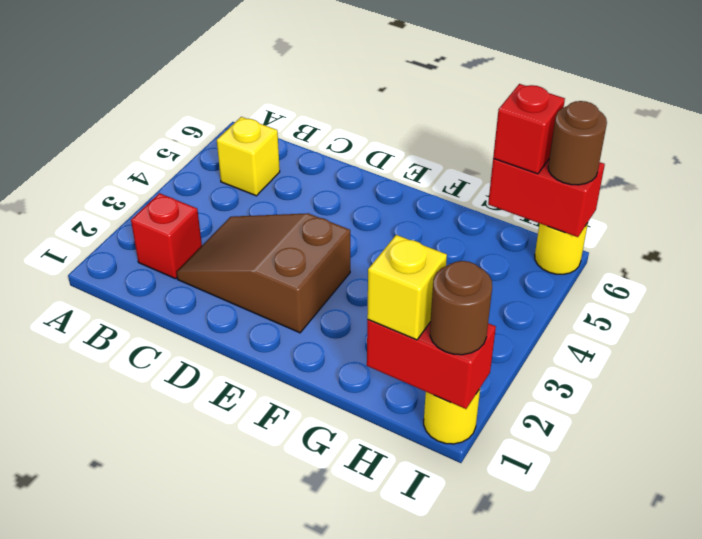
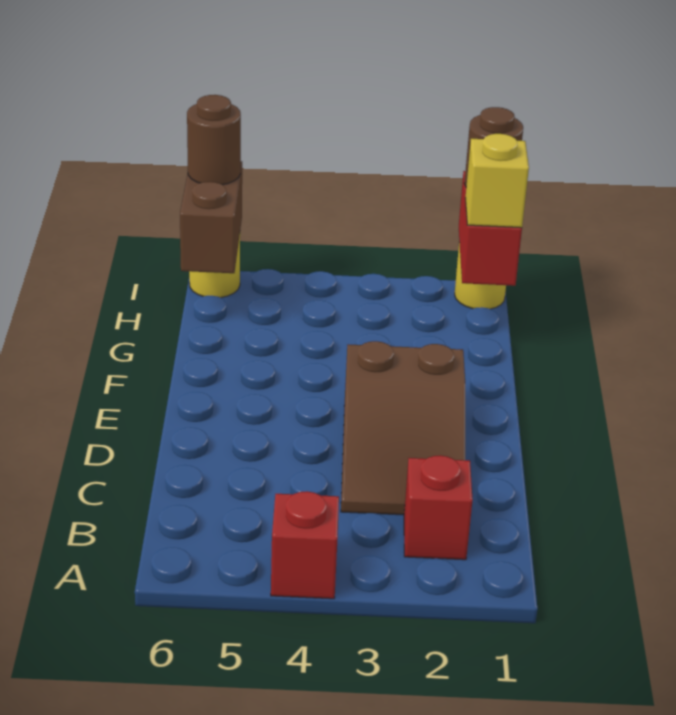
yellow brick B5 level 1 -> none
red brick H6:I6 level 2 -> brown brick H6:I6 level 2
red brick H6 level 3 -> red brick A4 level 1

